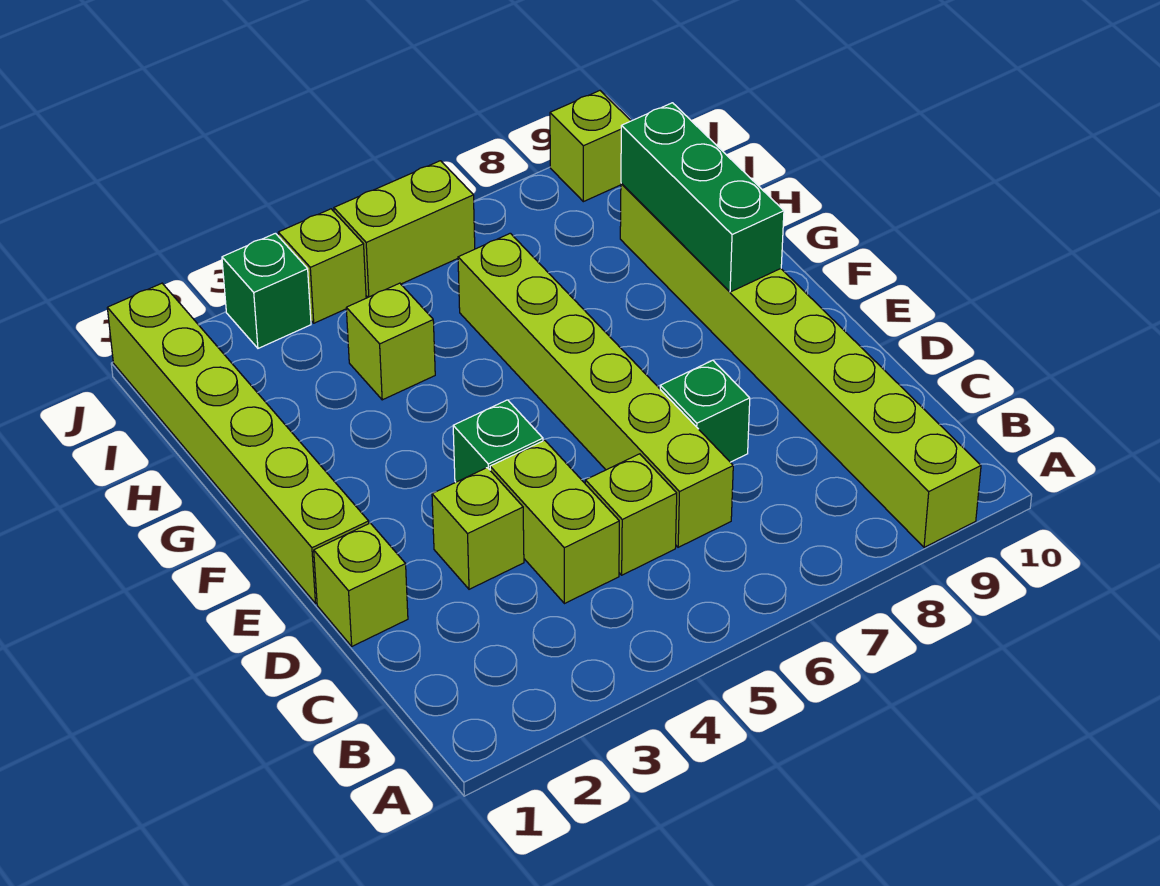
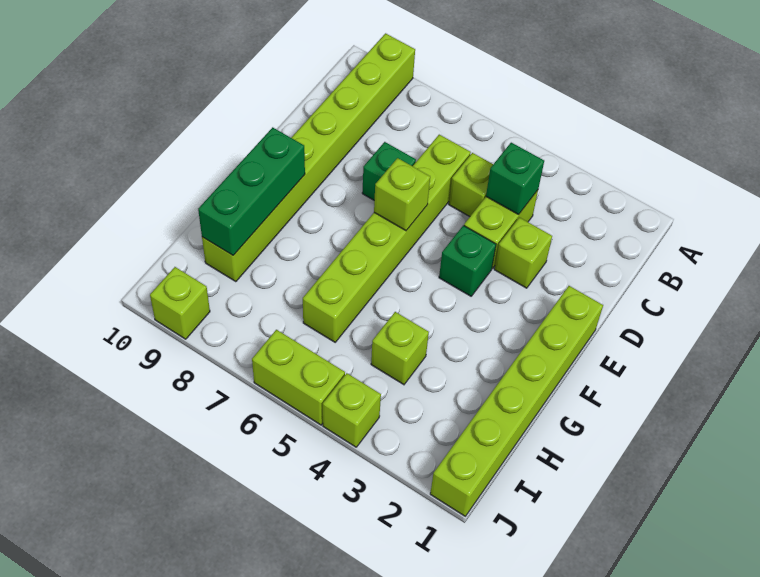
lime brick D1 level 1 -> lime brick E6 level 2
green brick J3 level 1 -> green brick C4 level 2

